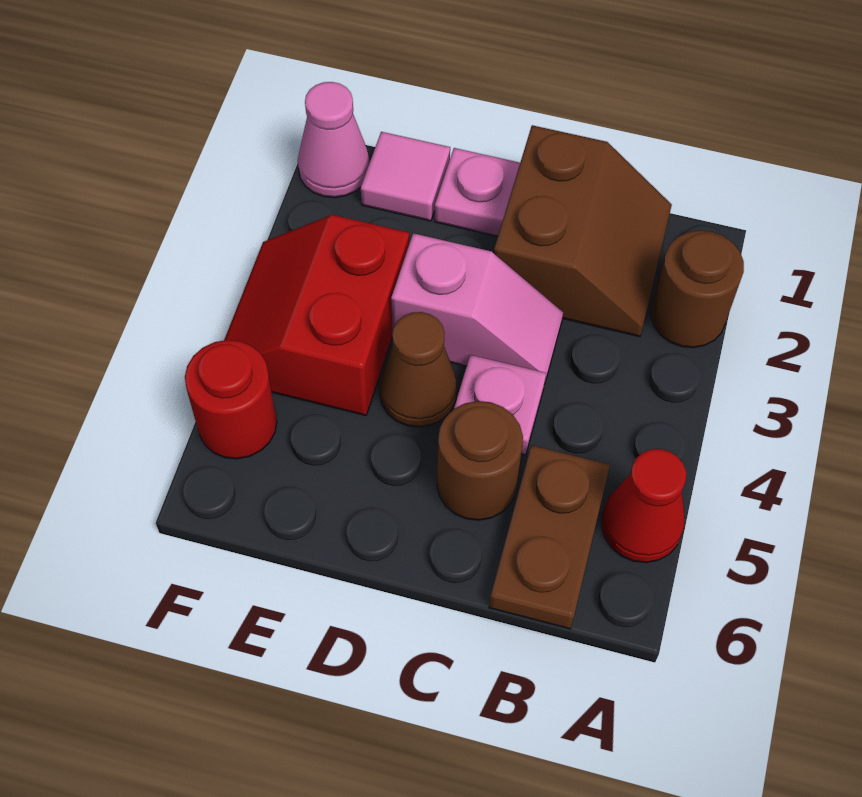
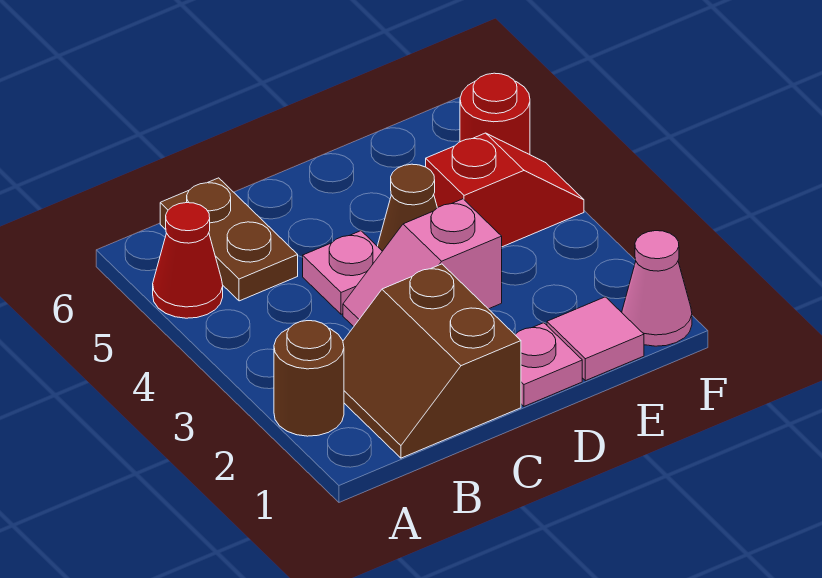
brown round brick C5 level 1 -> none
red slope E3:F4 level 1 top E -> red slope E4:F4 level 1 top E

